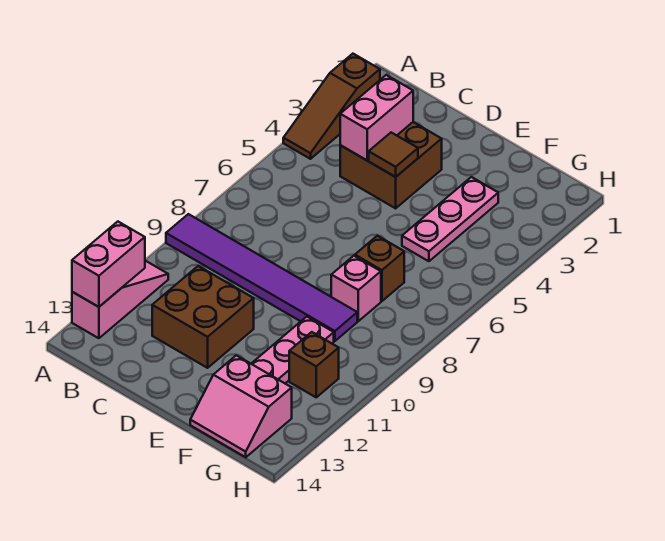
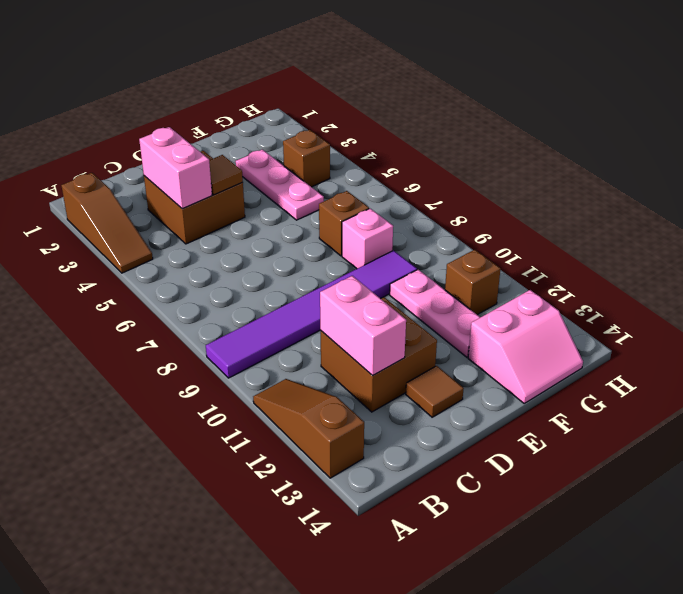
pink slope A11:A13 level 1 top 13 -> brown slope A11:A13 level 1 top 13
pink brick A12:A13 level 2 -> pink brick C11:C12 level 2
none -> brown tile D13 level 1
none -> brown brick G4 level 1

